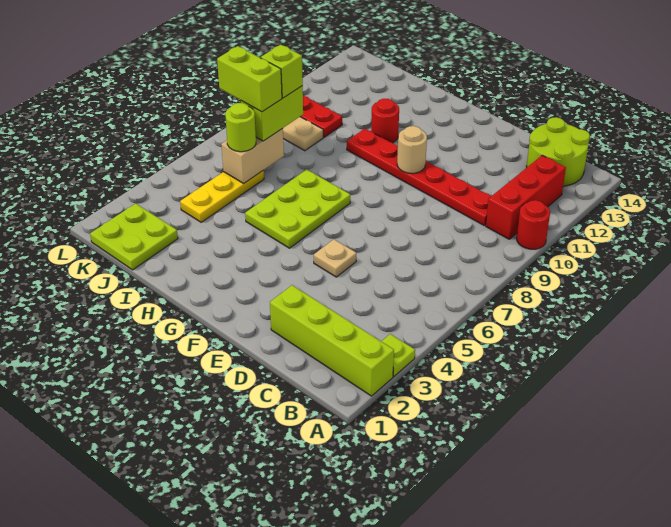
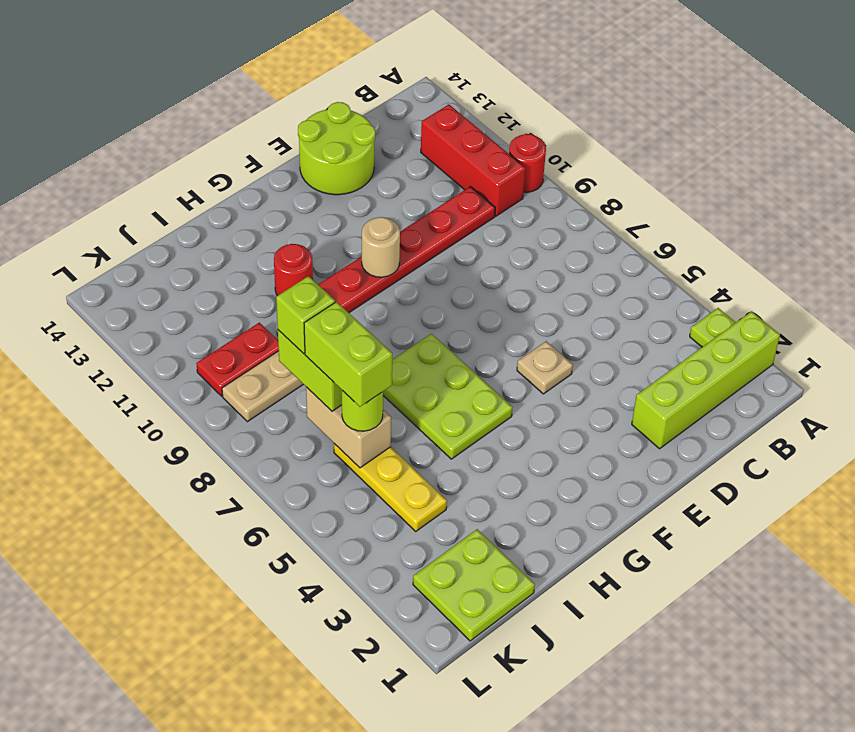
lime round brick B13:C14 level 1 -> lime round brick D13:E14 level 1
lime brick J7:K7 level 4 -> lime brick J6:J7 level 4

